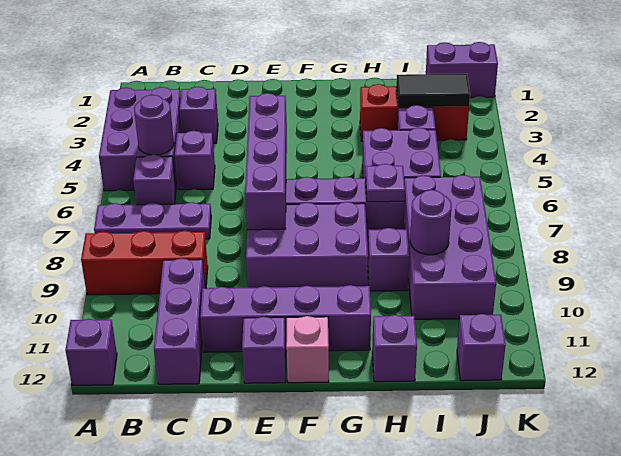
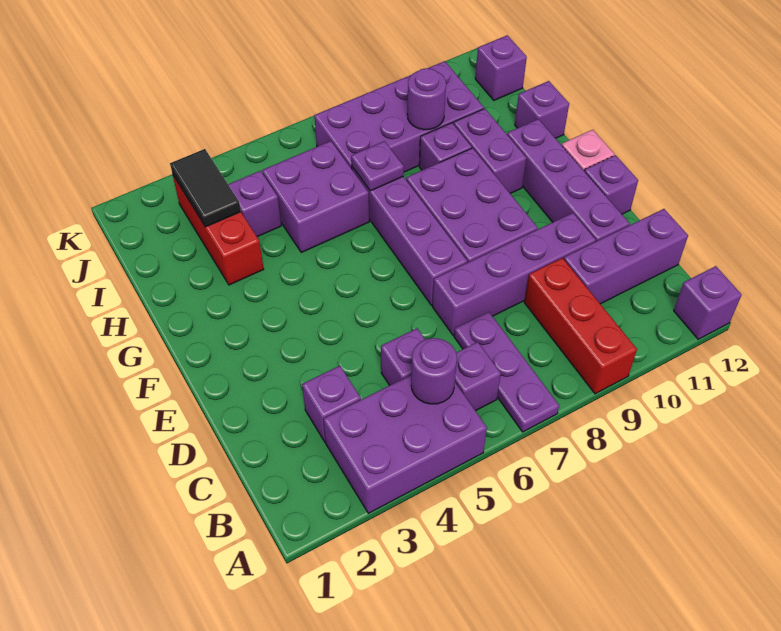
purple brick E5:E8 level 2 -> purple brick D7:D10 level 1
purple brick J1:K1 level 1 -> purple brick G10:H10 level 1

